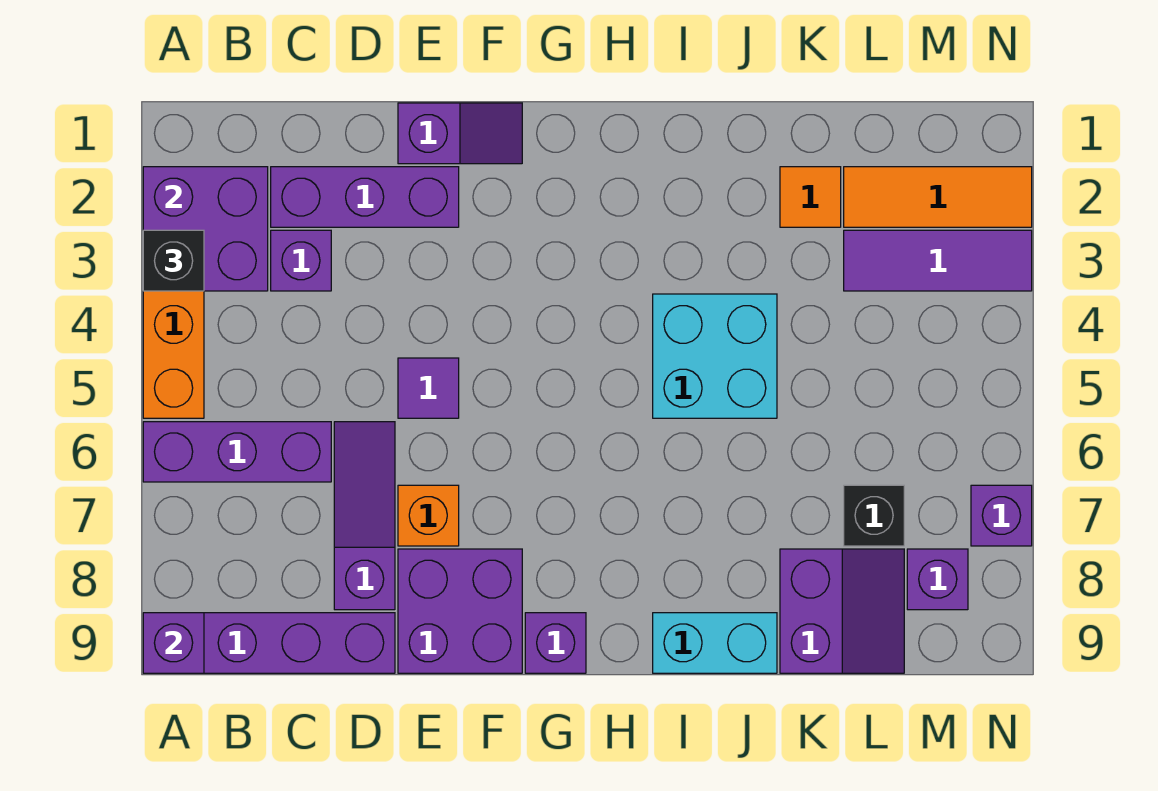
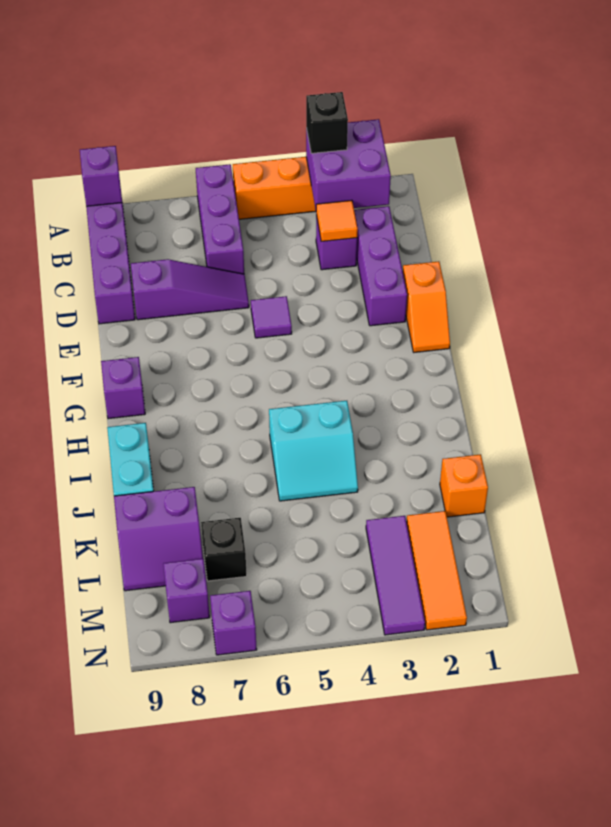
purple slope E1:F1 level 1 top E -> orange slope E1:F1 level 1 top E
orange brick E7 level 1 -> orange brick K1 level 1
purple brick E8:F9 level 1 -> none
cyan brick I4:J5 level 1 -> cyan slope I4:J5 level 1 top I
orange tile K2 level 1 -> orange tile C3 level 2

